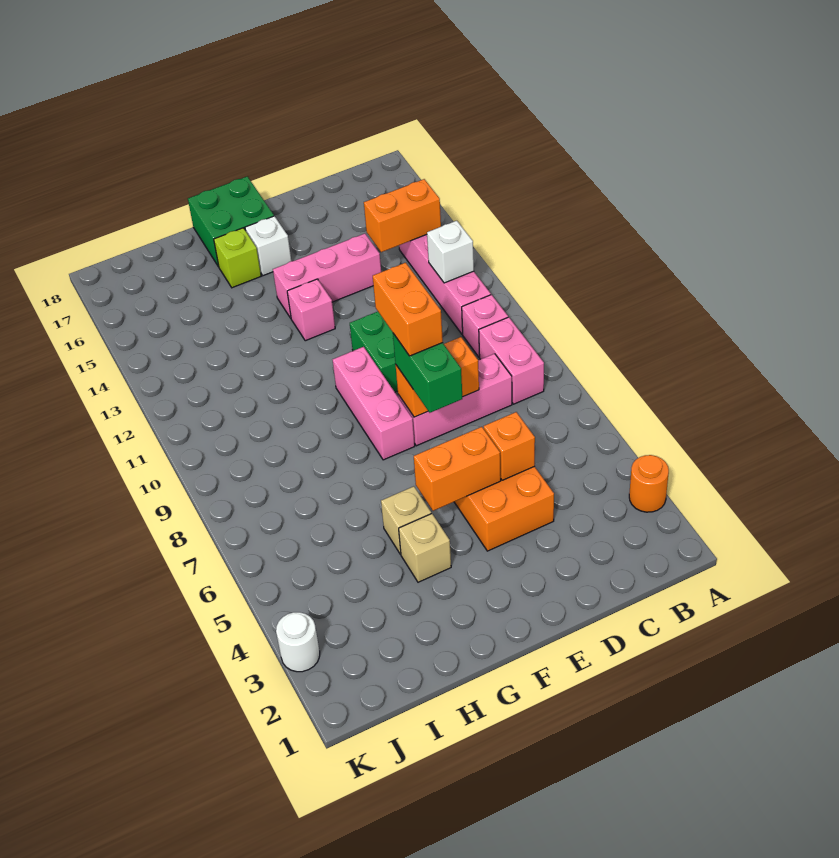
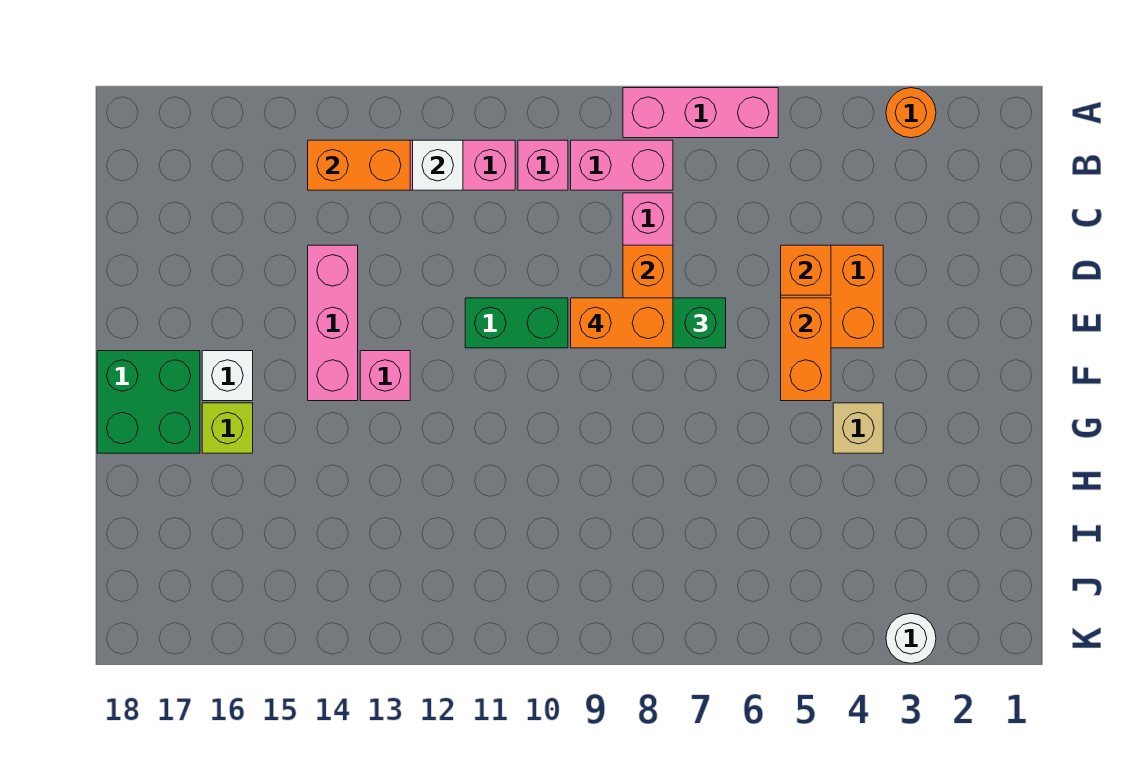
orange brick B14:C14 level 2 -> orange brick B13:B14 level 2
pink brick F8:F10 level 1 -> pink brick A6:A8 level 1
tan brick G5 level 1 -> none

